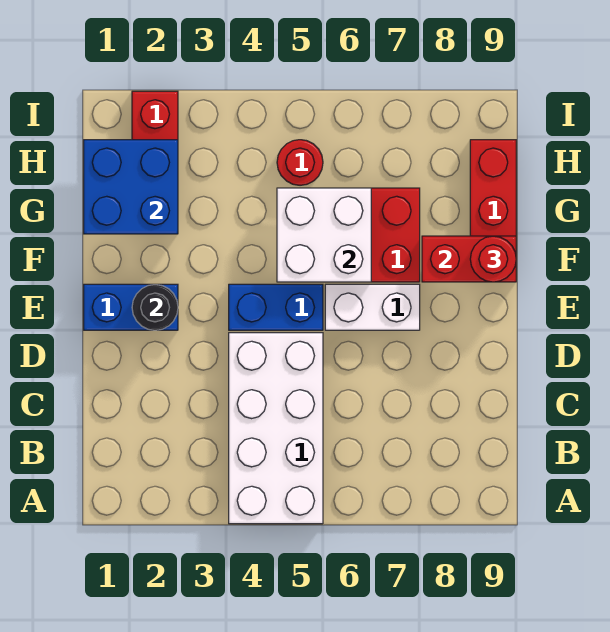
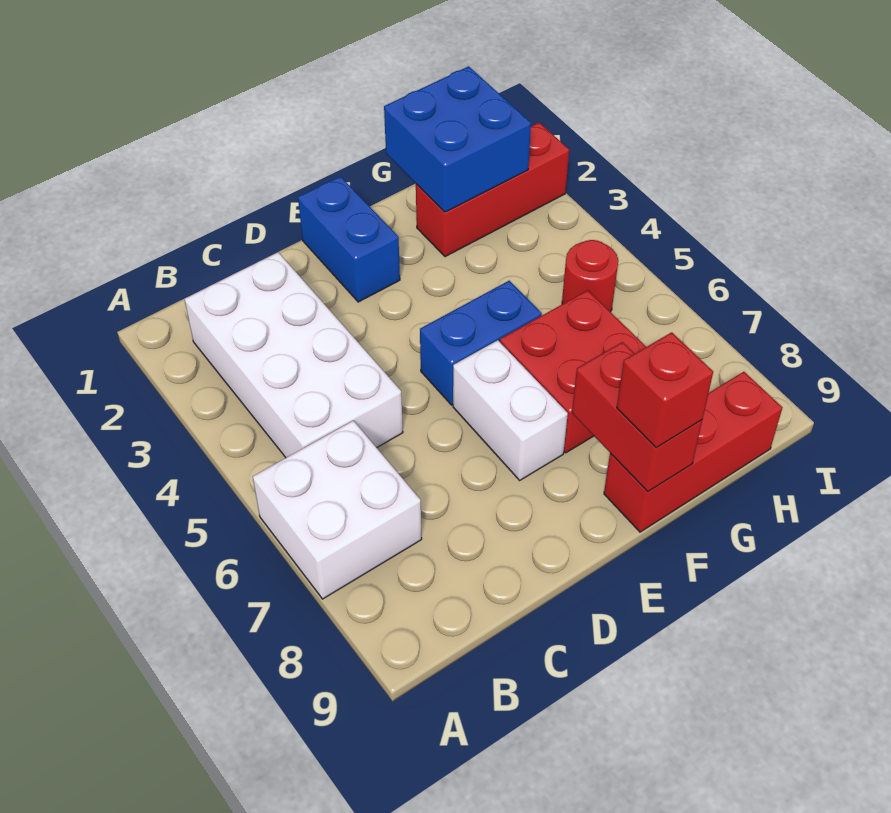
white brick A4:D5 level 1 -> white brick B2:C5 level 1
black round brick E2 level 2 -> none
blue brick E4:E5 level 1 -> blue brick E5:F5 level 1
white brick F5:G6 level 2 -> white brick A6:B7 level 1
red round brick F9 level 3 -> red brick F9 level 3

